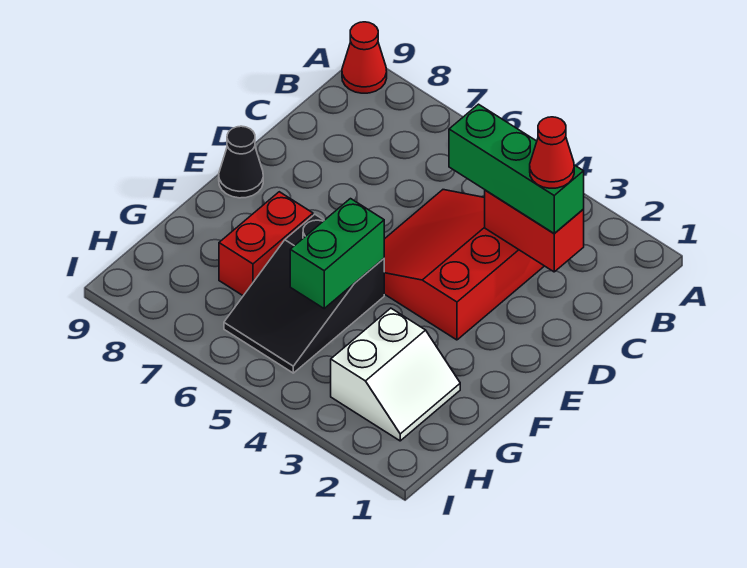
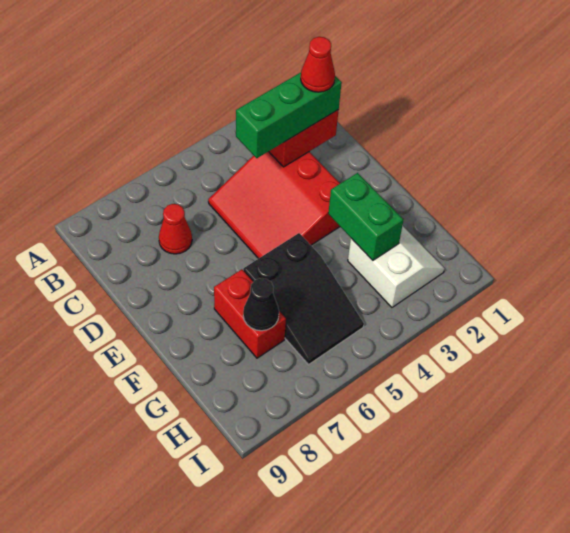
red cone A9 level 1 -> red cone C7 level 1
black cone E9 level 1 -> black cone G7 level 2
green brick F5:G5 level 2 -> green brick F3:G3 level 2

